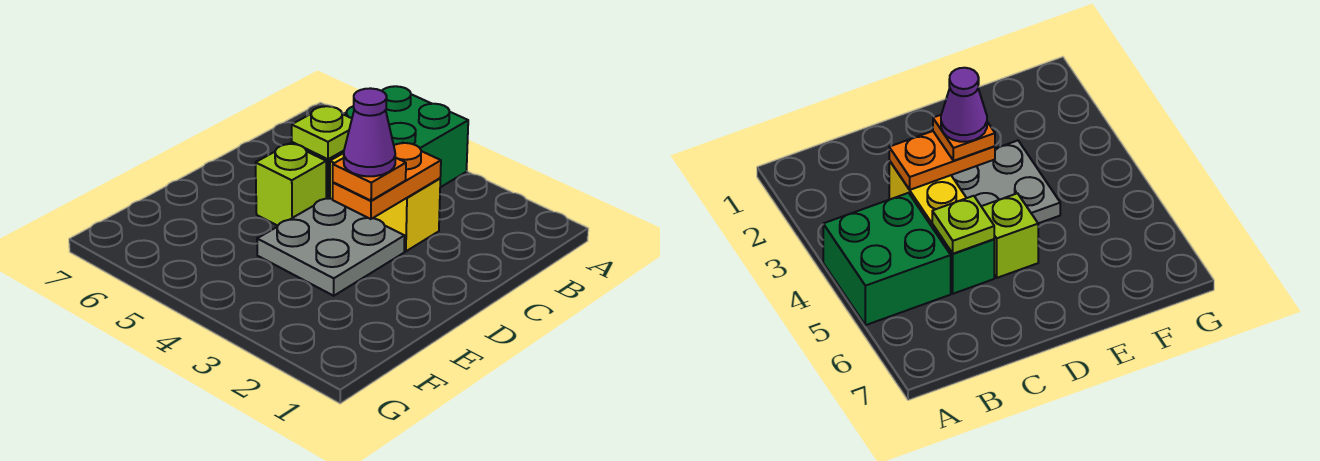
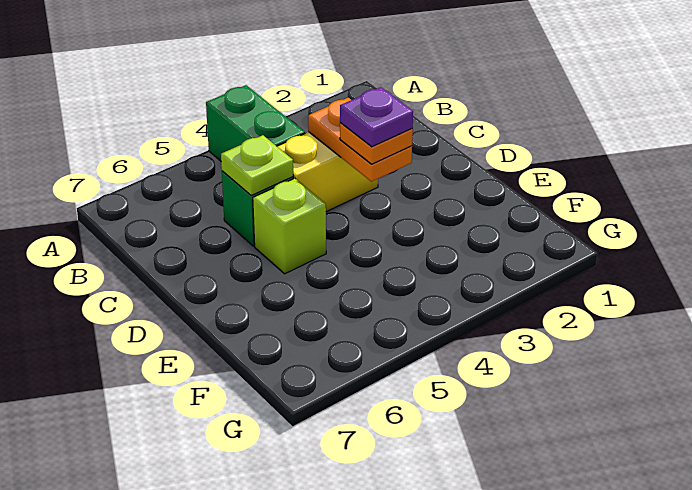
green brick A4:B5 level 1 -> green brick A4:B4 level 1
grey plate D3:E4 level 1 -> none
purple cone D3 level 4 -> purple plate D3 level 4

